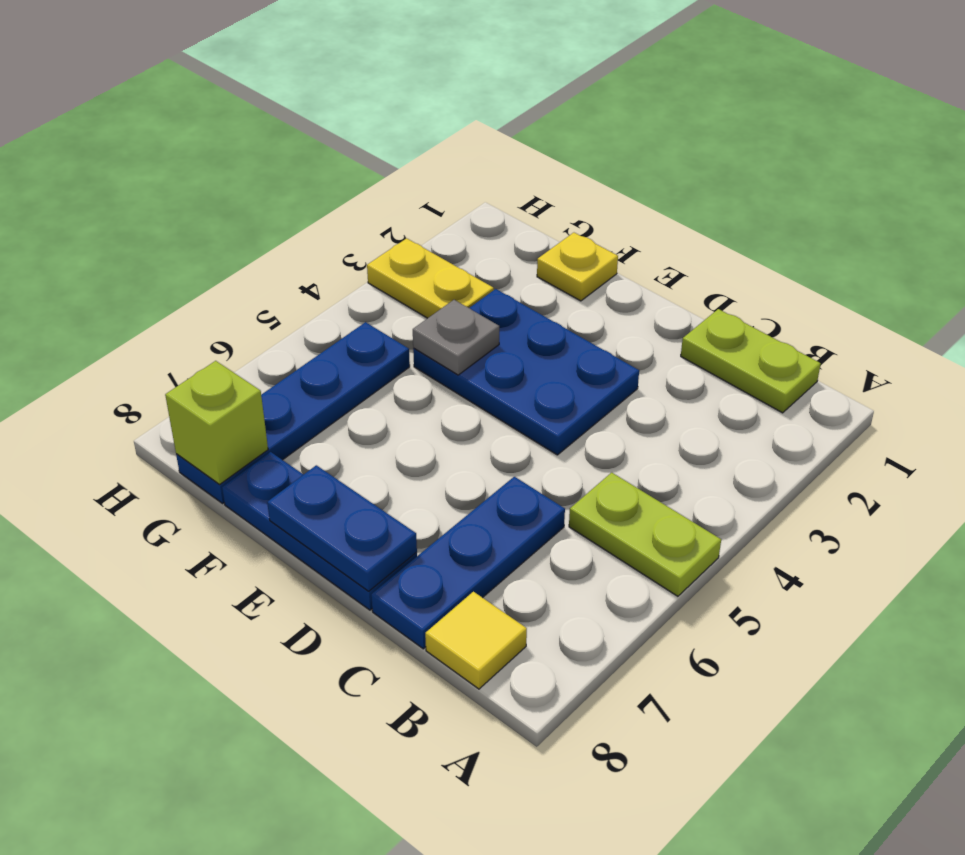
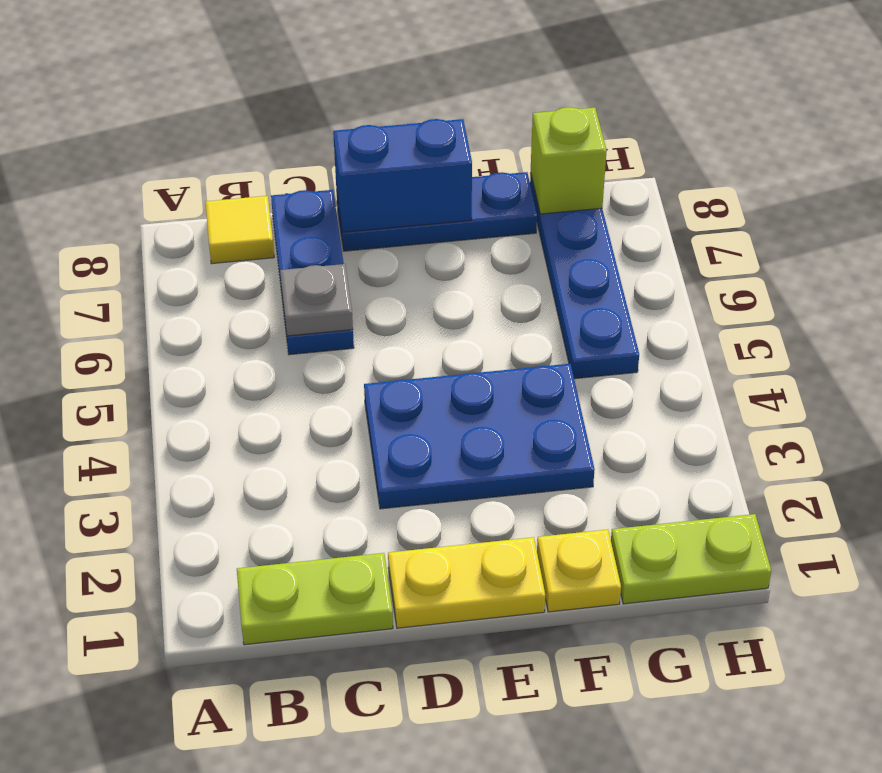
lime plate A5:B5 level 1 -> lime plate G1:H1 level 1
blue plate D8:E8 level 2 -> blue brick D8:E8 level 2
grey plate F4 level 2 -> grey plate C6 level 2
yellow plate G3:H3 level 1 -> yellow plate D1:E1 level 1

